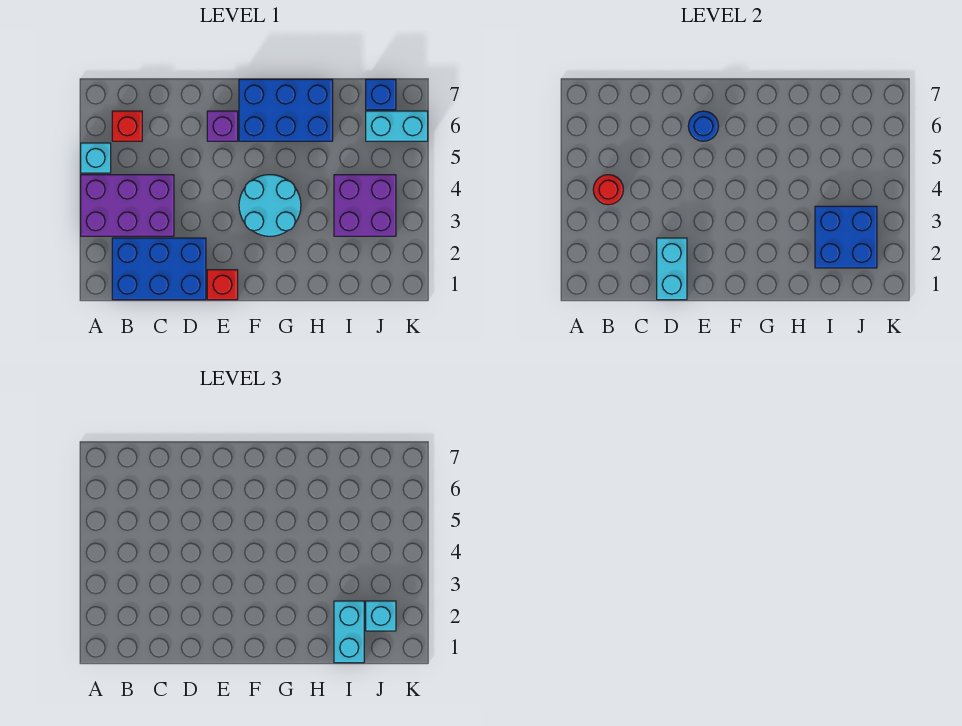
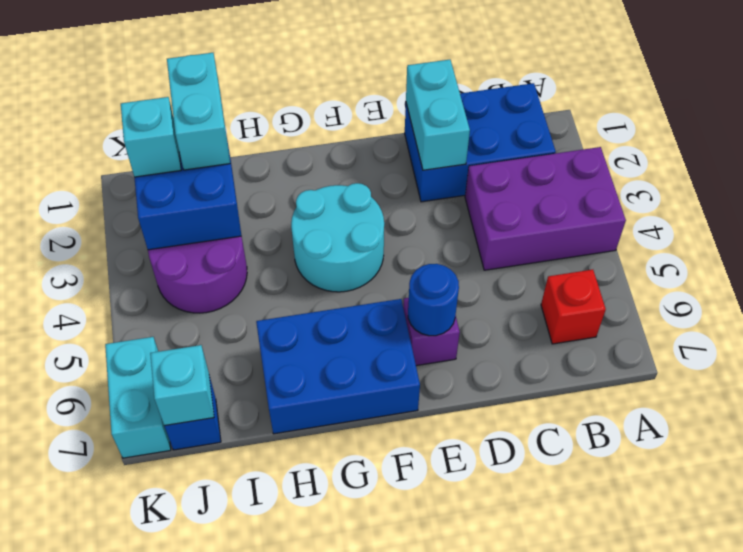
cyan brick A5 level 1 -> cyan brick J7 level 2
red round brick B4 level 2 -> none
red brick E1 level 1 -> none
purple brick I3:J4 level 1 -> purple round brick I3:J4 level 1
cyan brick J6:K6 level 1 -> cyan brick K6:K7 level 1

